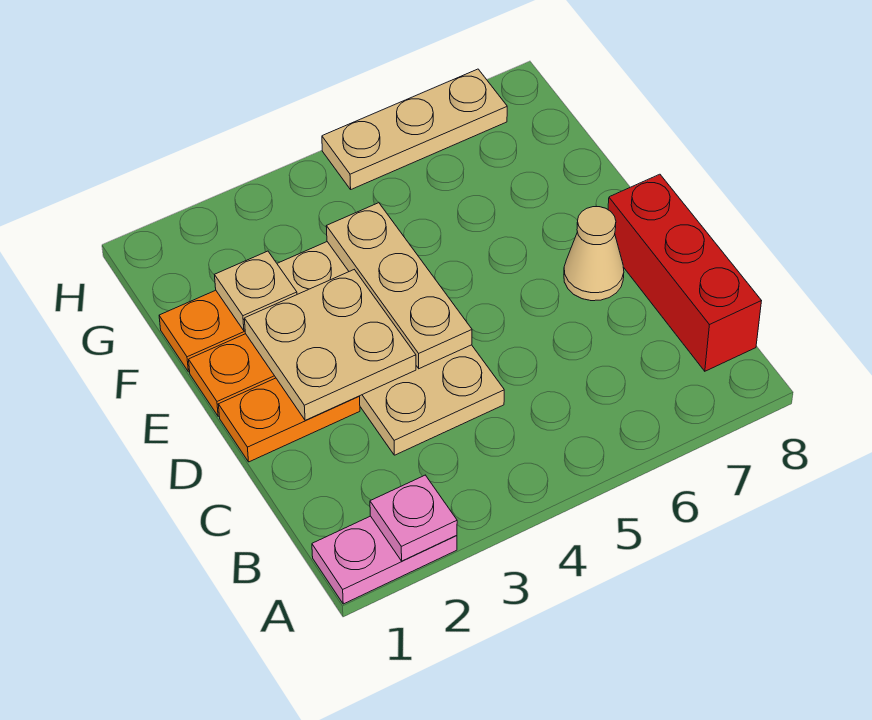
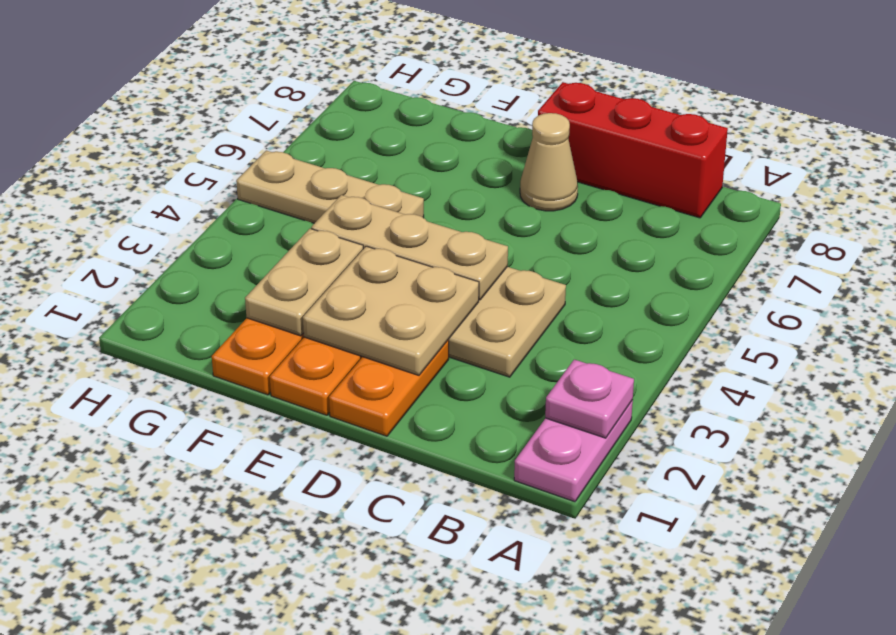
tan plate F2 level 2 -> tan plate F2:F3 level 2
tan plate H5:H7 level 1 -> tan plate F5:H5 level 1

